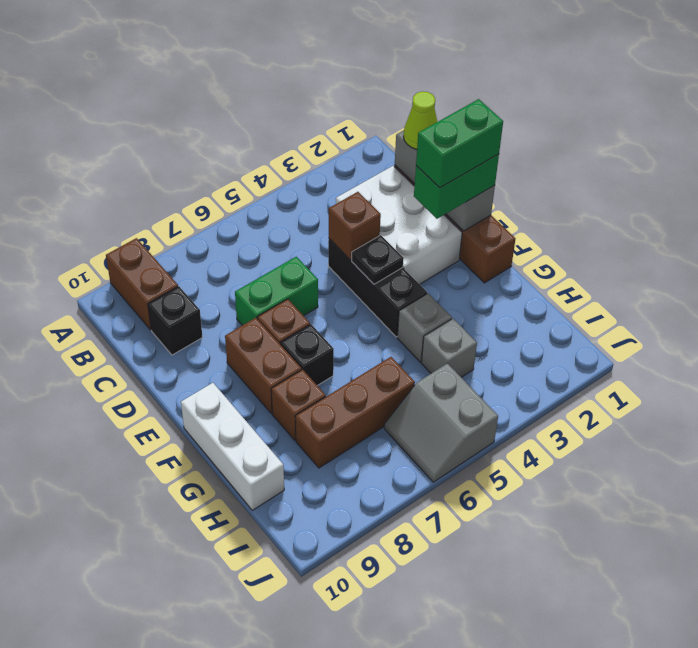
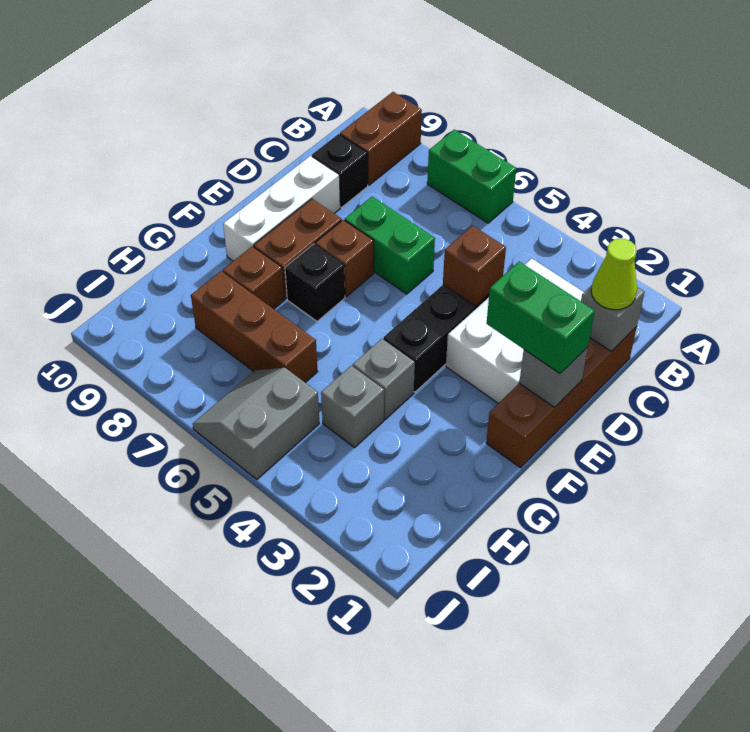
green brick E1:E2 level 4 -> green brick A6:A7 level 1
black plate E4 level 2 -> none
white brick F10:H10 level 1 -> white brick D9:F9 level 1

